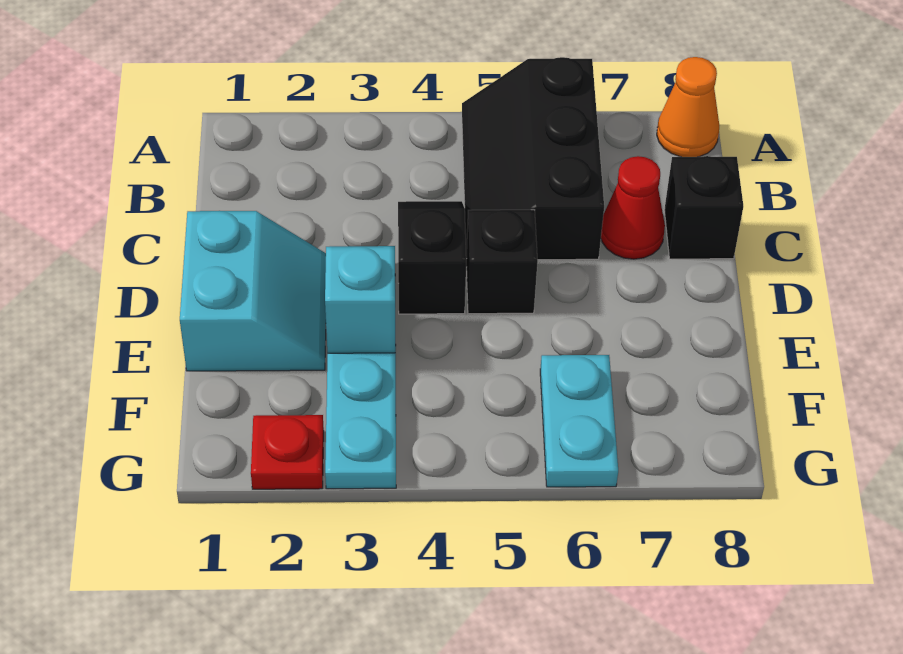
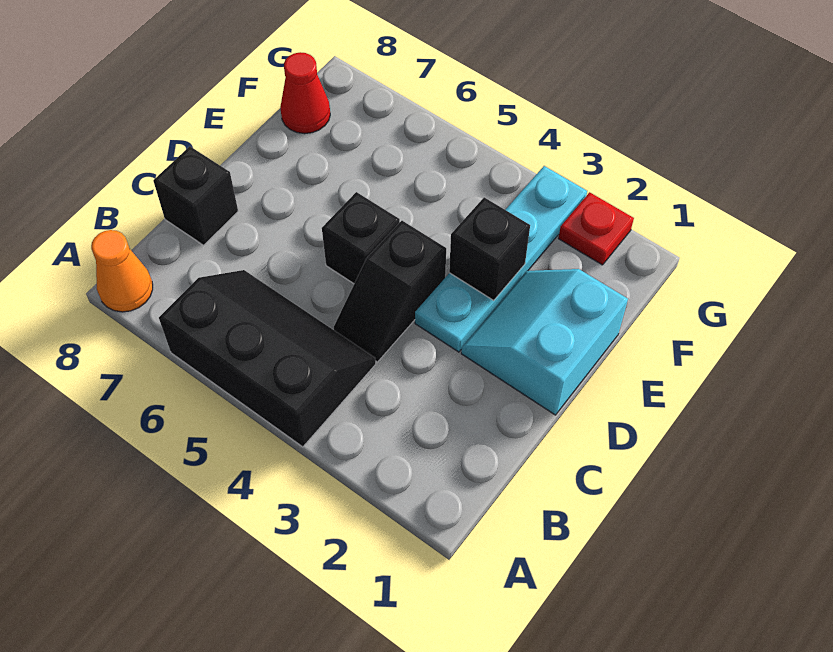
black slope A5:C6 level 1 top 6 -> black slope A4:B6 level 1 top A
red cone C7 level 1 -> red cone F8 level 1
cyan brick E3 level 2 -> black brick E3 level 2
cyan plate F6:G6 level 1 -> none

